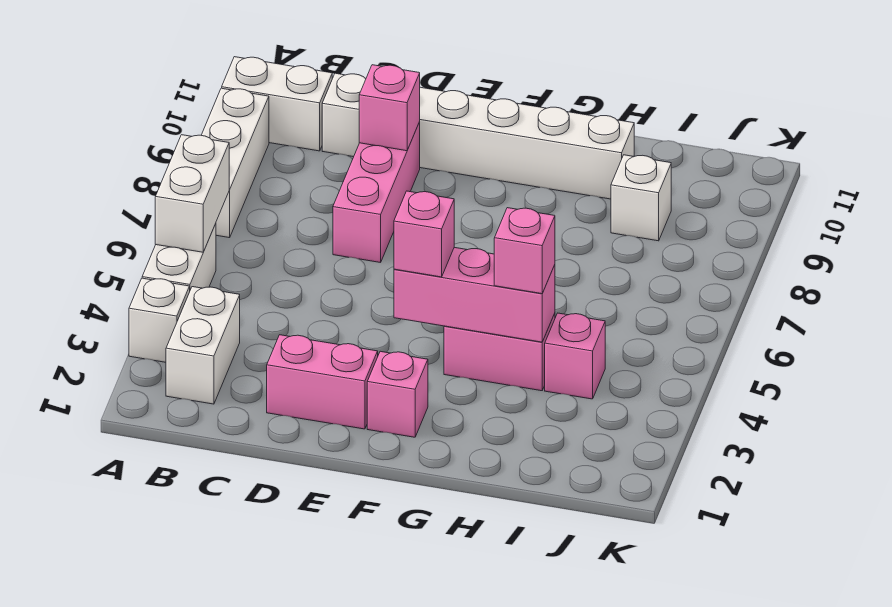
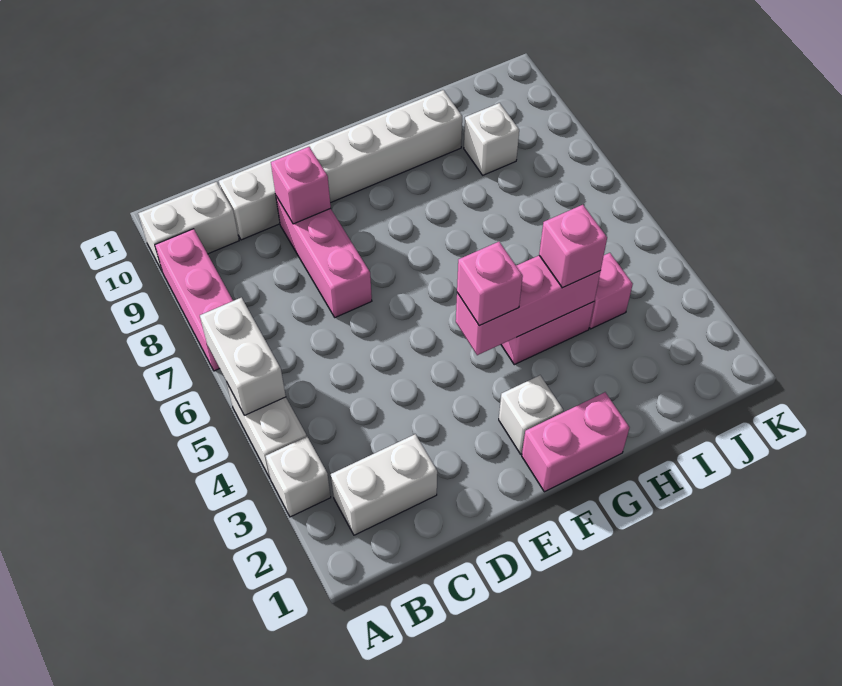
white brick A7:A9 level 1 -> pink brick A7:A9 level 1
white brick B2:B3 level 1 -> white brick B2:C2 level 1
pink brick D2:E2 level 1 -> pink brick F1:G1 level 1
pink brick F2 level 1 -> white brick F2 level 1

